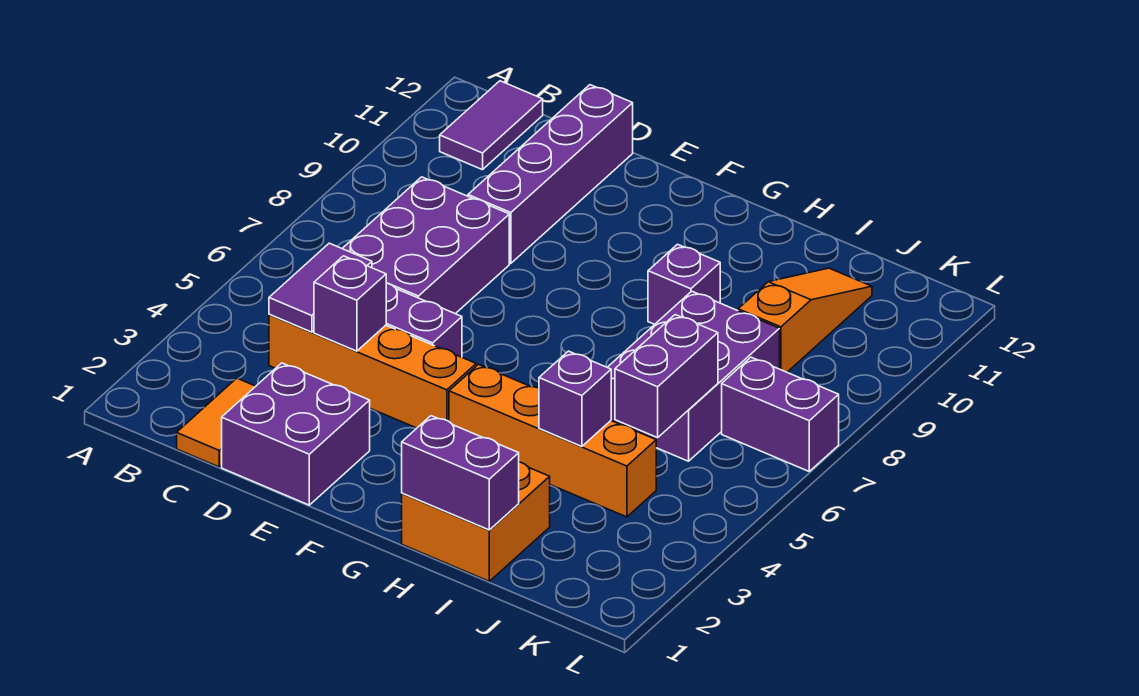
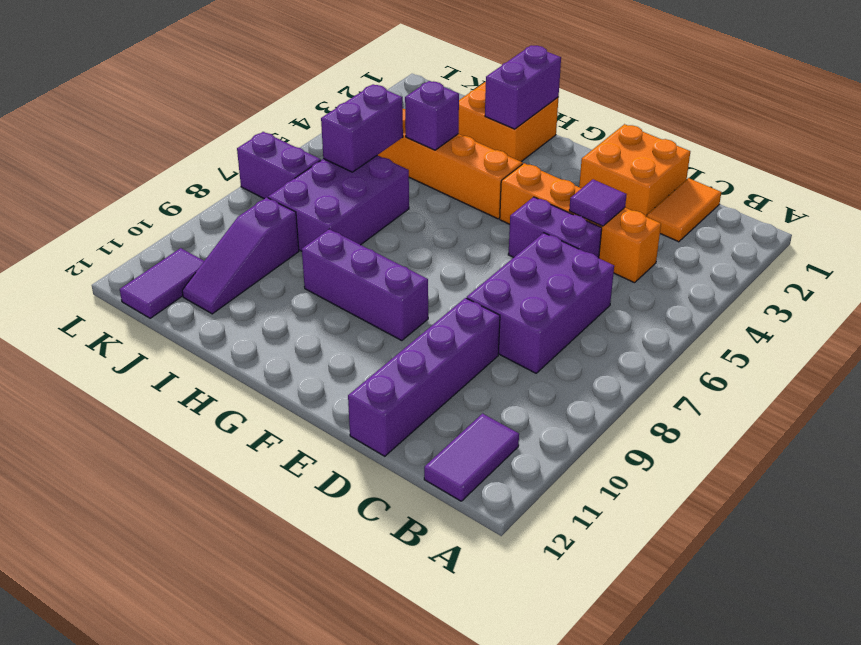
purple tile C4:C5 level 2 -> purple tile K11:K12 level 1
purple brick D1:E2 level 1 -> orange brick D1:E2 level 1
purple brick D4 level 2 -> purple tile D4 level 2
purple brick H1:I1 level 2 -> purple brick H1:H2 level 2
purple brick H9 level 1 -> purple brick F9:H9 level 1
orange slope J9:J11 level 1 top 9 -> purple slope J9:J11 level 1 top 9

